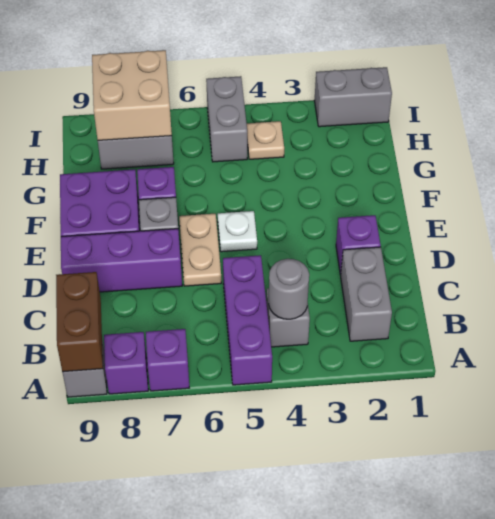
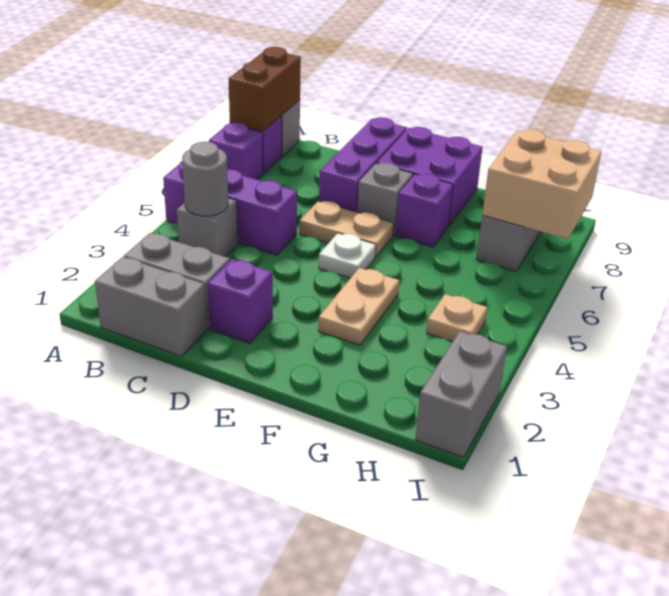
brown brick A9:B9 level 2 -> brown brick A8:A9 level 2
none -> tan plate F3:F4 level 1
grey brick H5:I5 level 1 -> grey brick B1:C1 level 1

